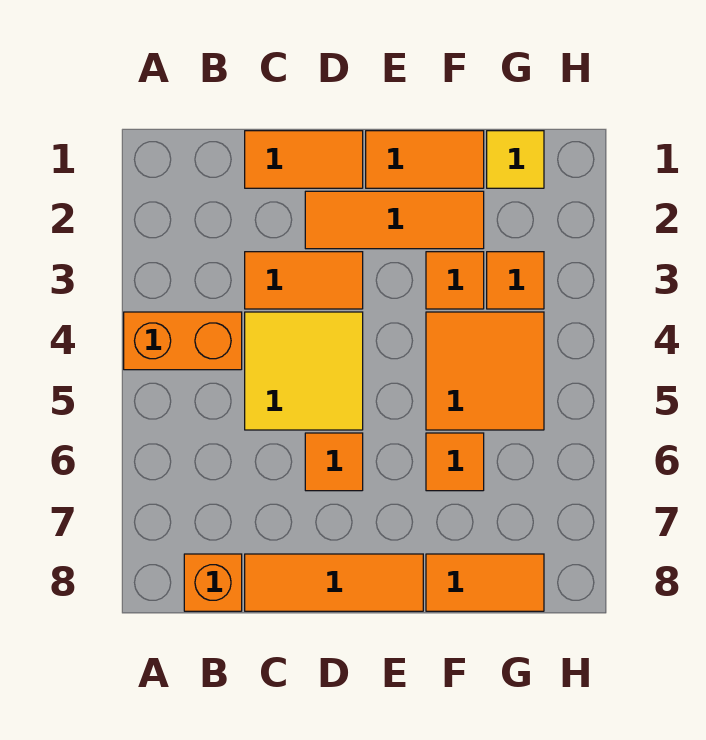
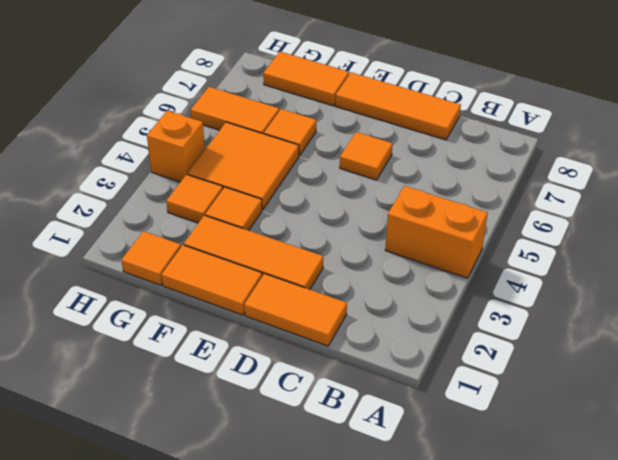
orange brick B8 level 1 -> orange brick H4 level 1
orange tile C3:D3 level 1 -> orange tile G6:H6 level 1
yellow tile C4:D5 level 1 -> none
yellow tile G1 level 1 -> orange tile G1 level 1

